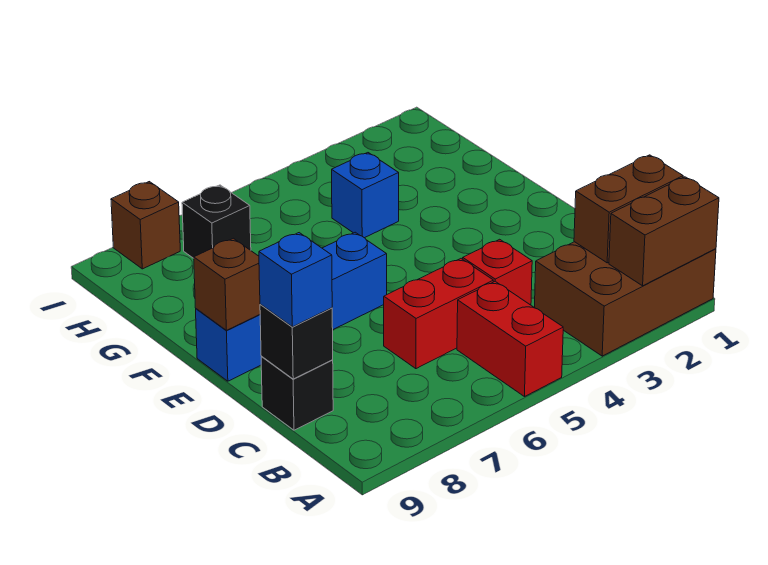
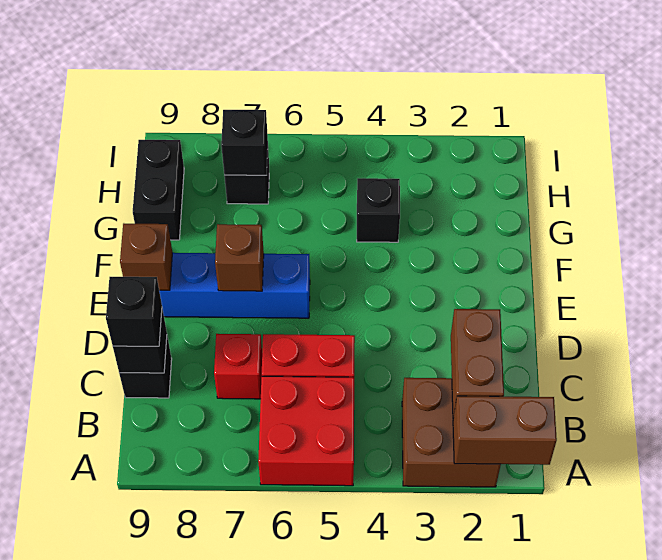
brown brick A1:B3 level 1 -> brown brick A2:B3 level 1
red brick A5:B5 level 1 -> red brick A5:B6 level 1
brown brick B1:B2 level 2 -> brown brick B2:C2 level 2
red brick C4 level 1 -> red brick C7 level 1
blue brick C9 level 3 -> black brick C9 level 3
blue brick G4 level 1 -> black brick G4 level 1
none -> black brick G9:H9 level 1
none -> black brick H7 level 2
brown brick I8 level 1 -> brown brick E7 level 2

